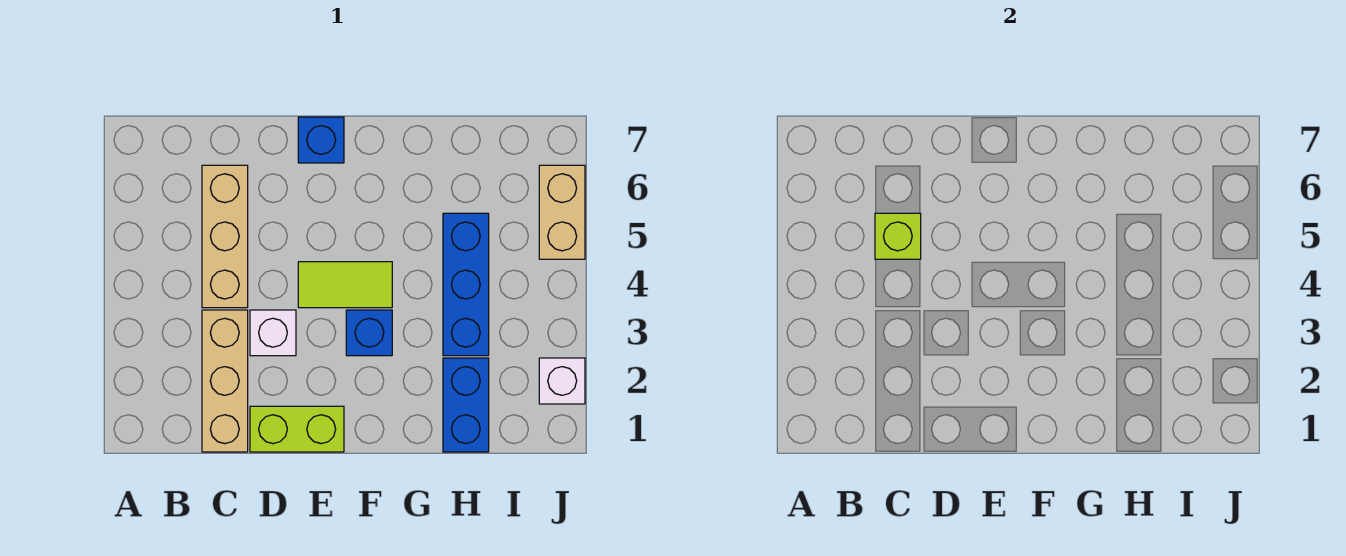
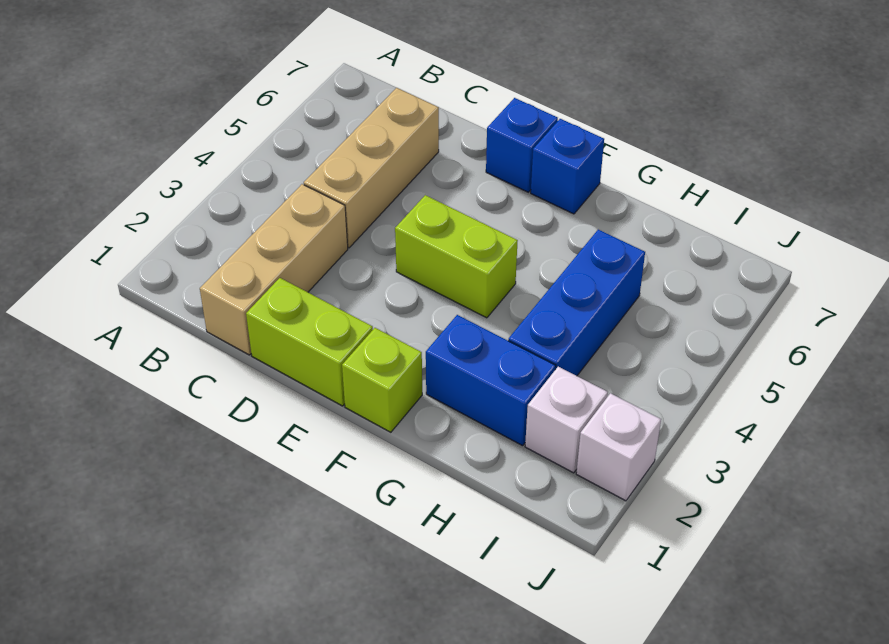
lime brick C5 level 2 -> lime brick F1 level 1
white brick D3 level 1 -> white brick I2 level 1
lime tile E4:F4 level 1 -> lime brick E4:F4 level 1
blue brick F3 level 1 -> blue brick F7 level 1
blue brick H1:H2 level 1 -> blue brick G2:H2 level 1
tan brick J5:J6 level 1 -> none

